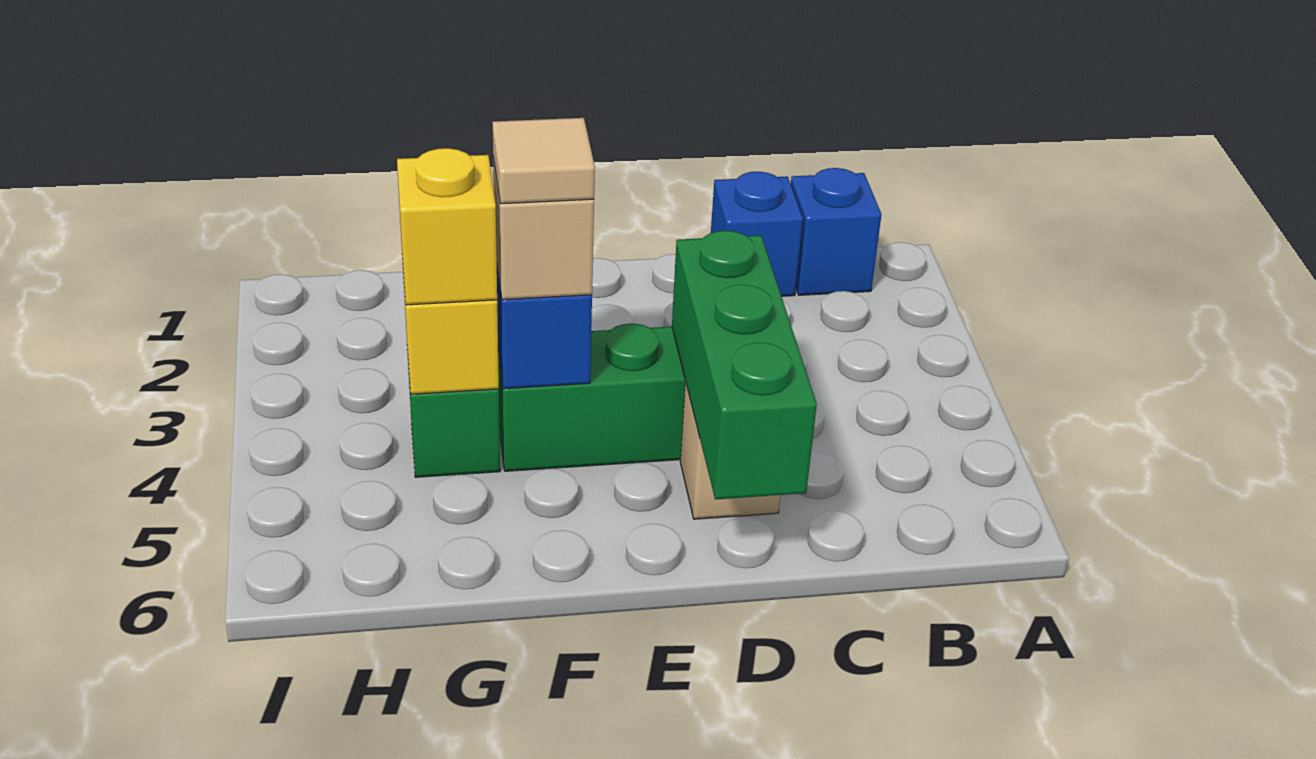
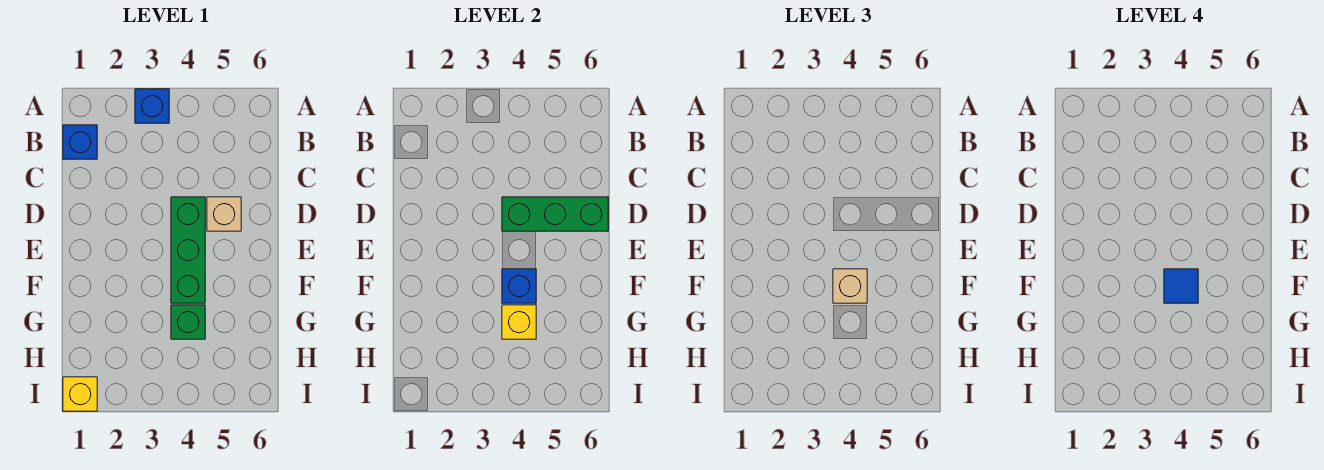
blue brick C1 level 1 -> blue brick A3 level 1
tan tile F4 level 4 -> blue tile F4 level 4
yellow brick G4 level 3 -> yellow brick I1 level 1

